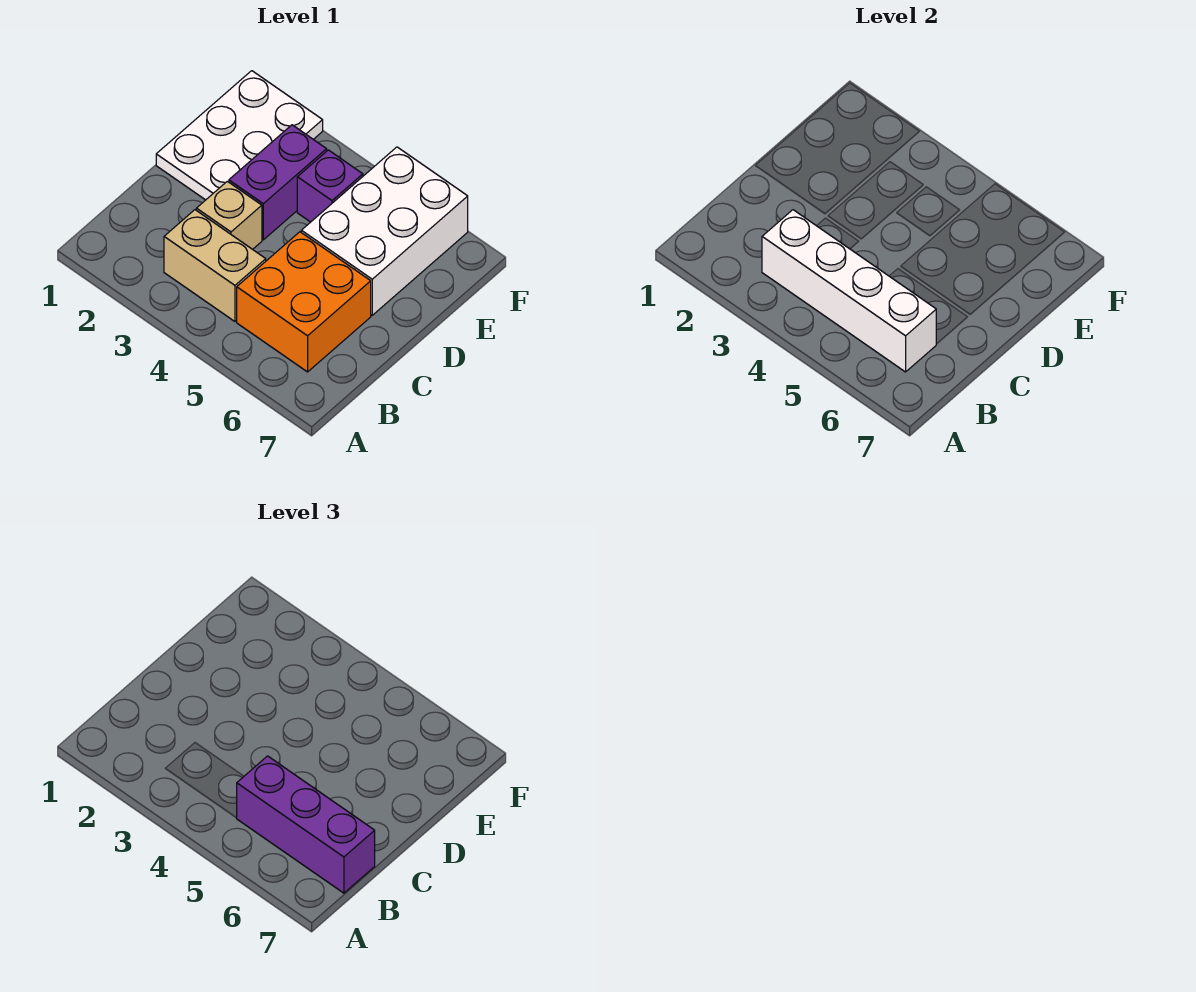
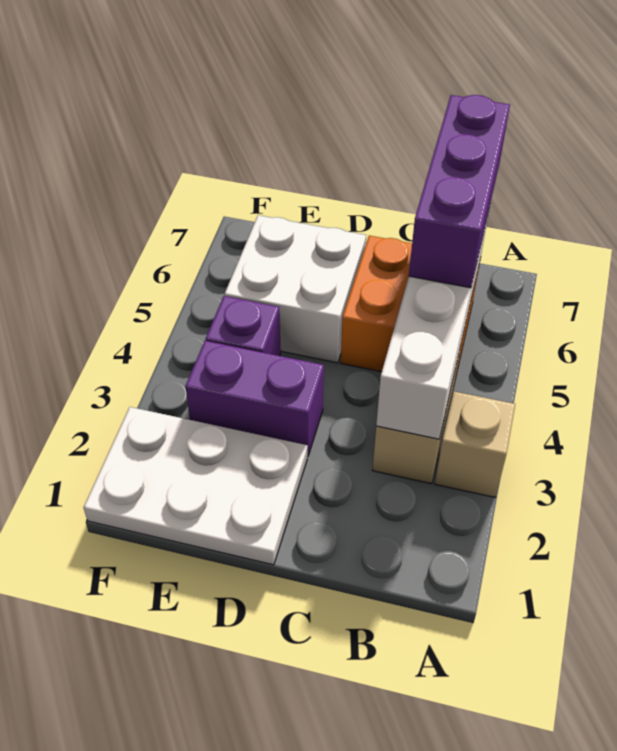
tan brick C3 level 1 -> tan brick A3 level 1
white brick D5:F6 level 1 -> white brick D5:E6 level 1

